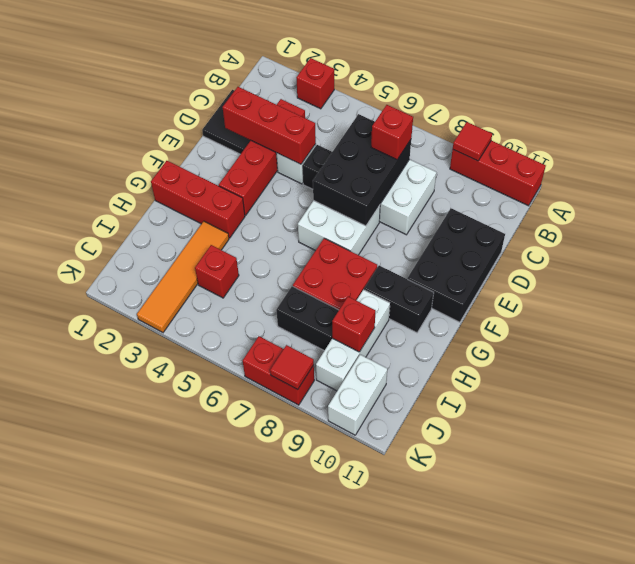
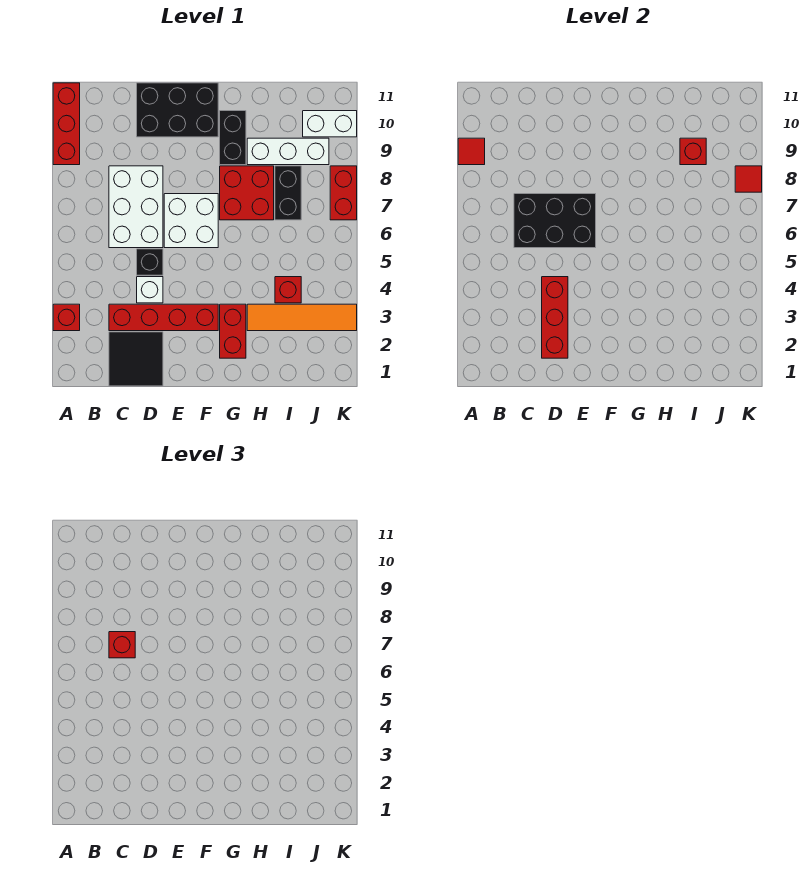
red brick G1:G3 level 1 -> red brick G2:G3 level 1

